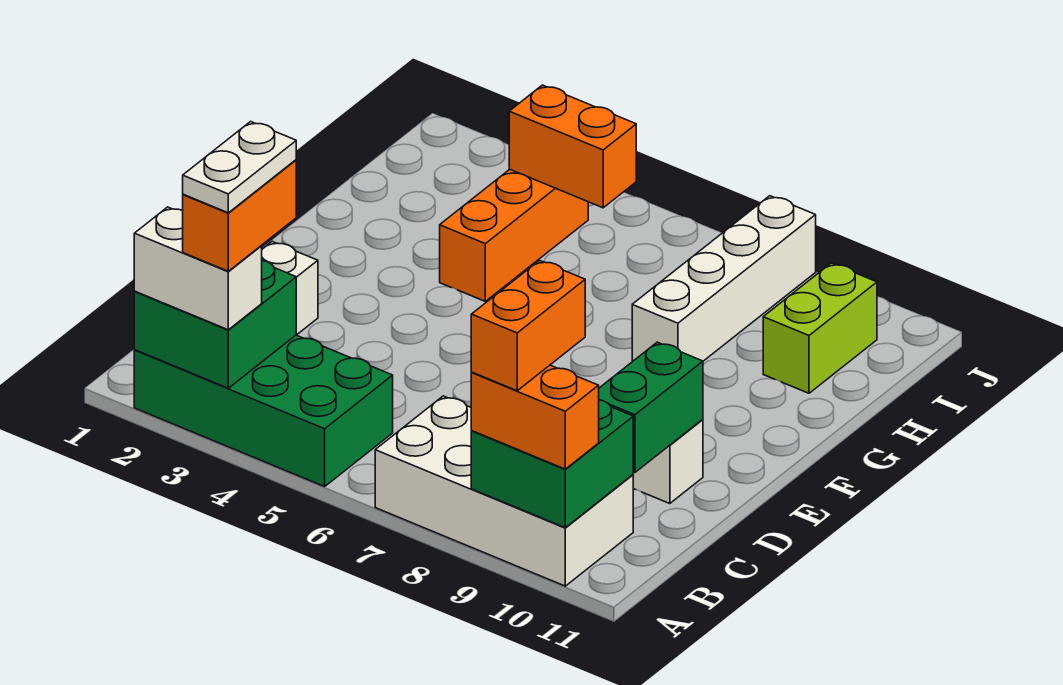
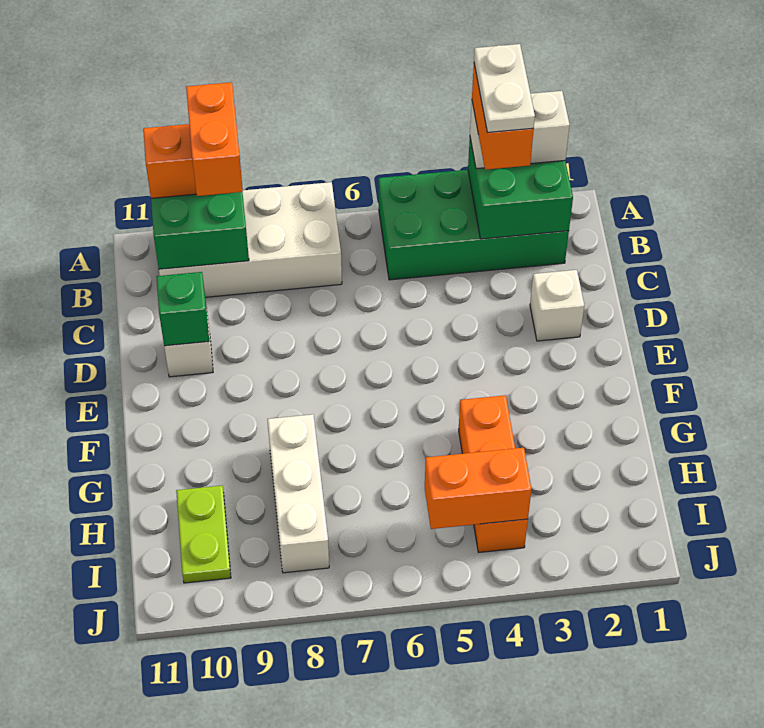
green brick C10:D10 level 2 -> green brick D10 level 2
white brick G8:J8 level 1 -> white brick G8:I8 level 1
lime brick H10:I10 level 1 -> lime plate H10:I10 level 1

